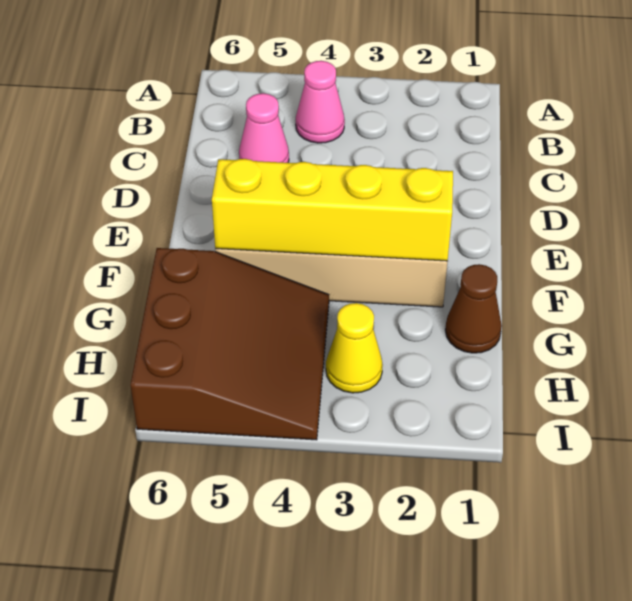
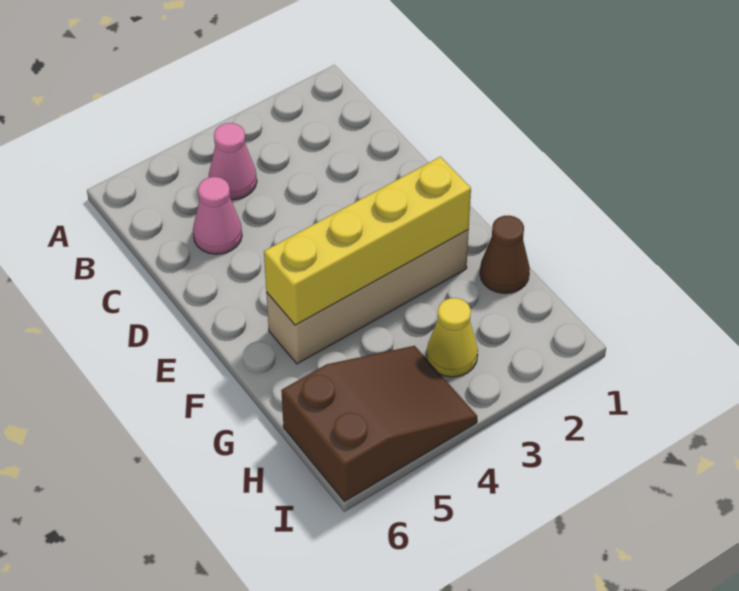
brown slope G4:I6 level 1 top 6 -> brown slope H4:I6 level 1 top 6

